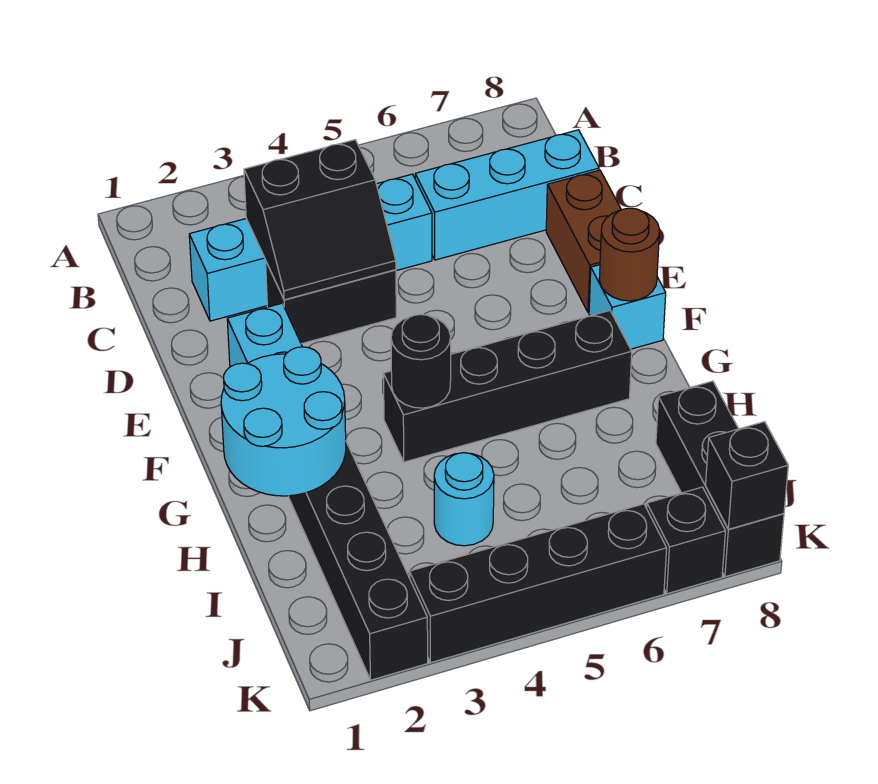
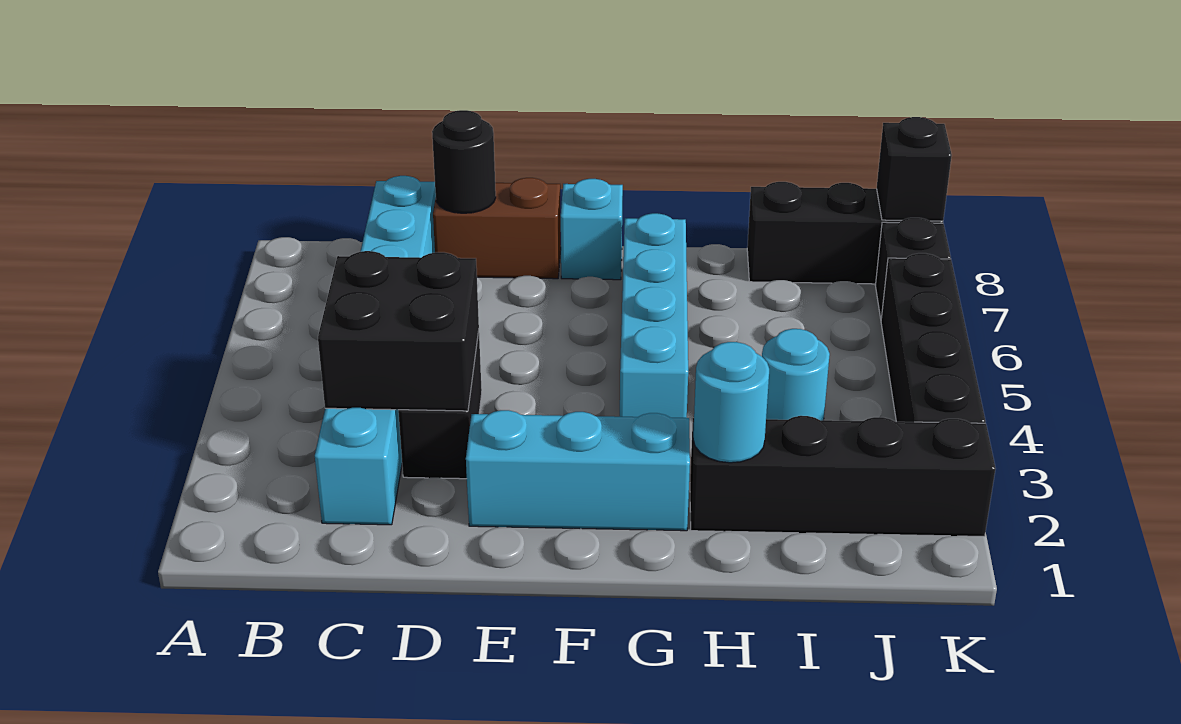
black slope C3:D4 level 2 top C -> black brick C3:D4 level 2
brown round brick F8 level 2 -> none
cyan round brick G1:H2 level 2 -> cyan round brick H2 level 2
black brick G4:G7 level 1 -> cyan brick G4:G7 level 1
black round brick G4 level 2 -> black round brick D8 level 2

